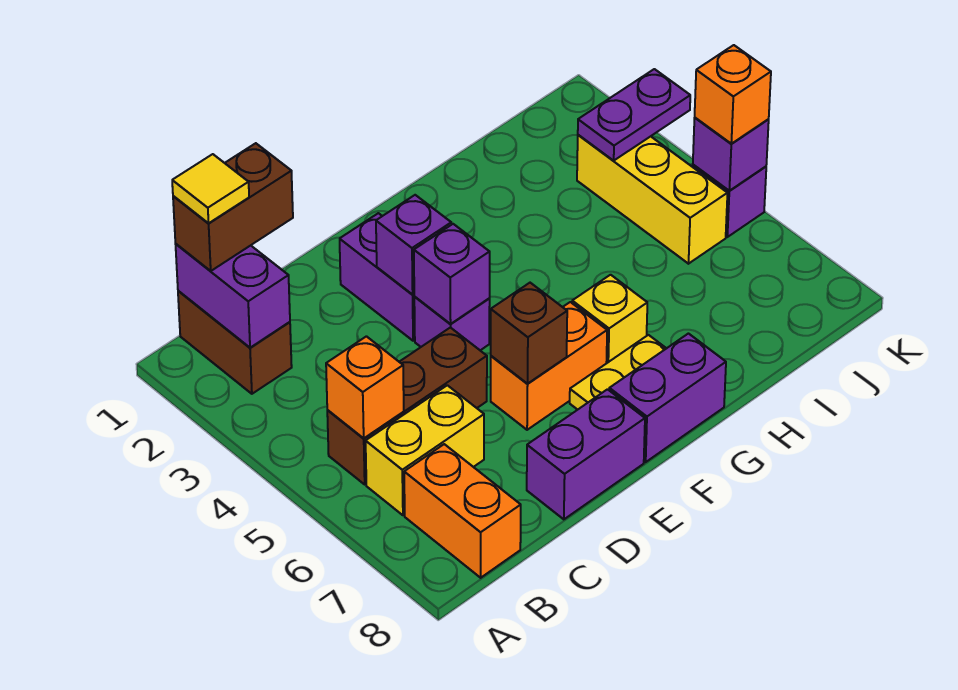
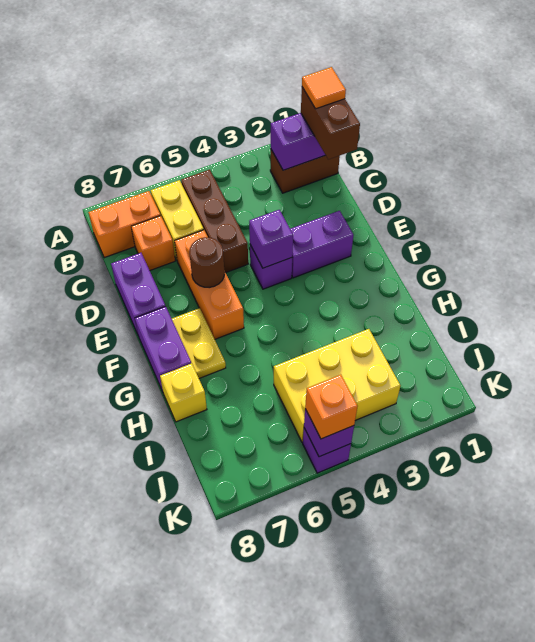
yellow tile B1 level 4 -> orange tile B1 level 4
orange brick B5 level 2 -> orange brick C7 level 1
purple brick E3 level 2 -> none
orange brick E6:F6 level 1 -> orange brick D6:F6 level 1
brown brick E6 level 2 -> brown round brick E6 level 2
yellow brick G6 level 1 -> yellow brick H8 level 1
yellow brick J3:J5 level 1 -> yellow brick I3:J5 level 1
purple plate J3:K3 level 2 -> none

